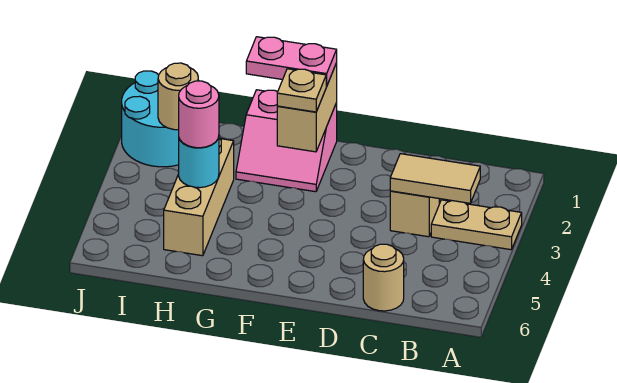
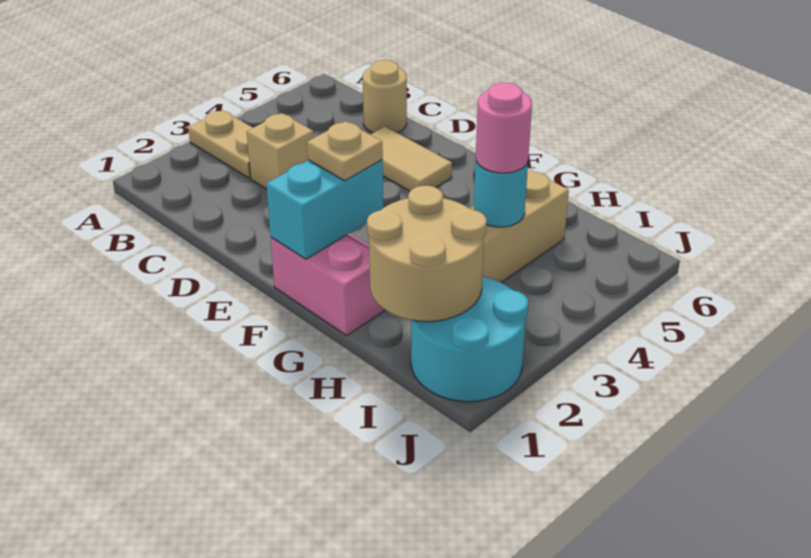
tan tile B3:C3 level 2 -> tan tile D5:E5 level 1
tan brick F1:F2 level 2 -> cyan brick F1:F2 level 2
pink plate F1:G1 level 3 -> none
tan round brick I2 level 2 -> tan round brick H1:I2 level 2

